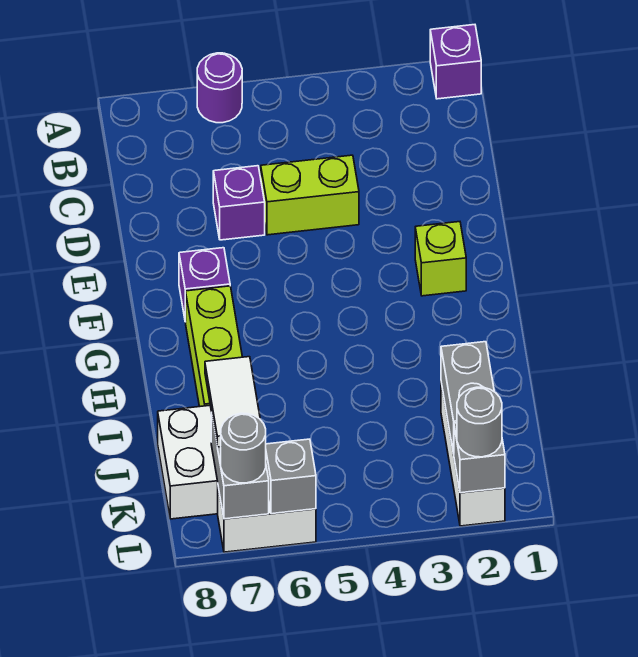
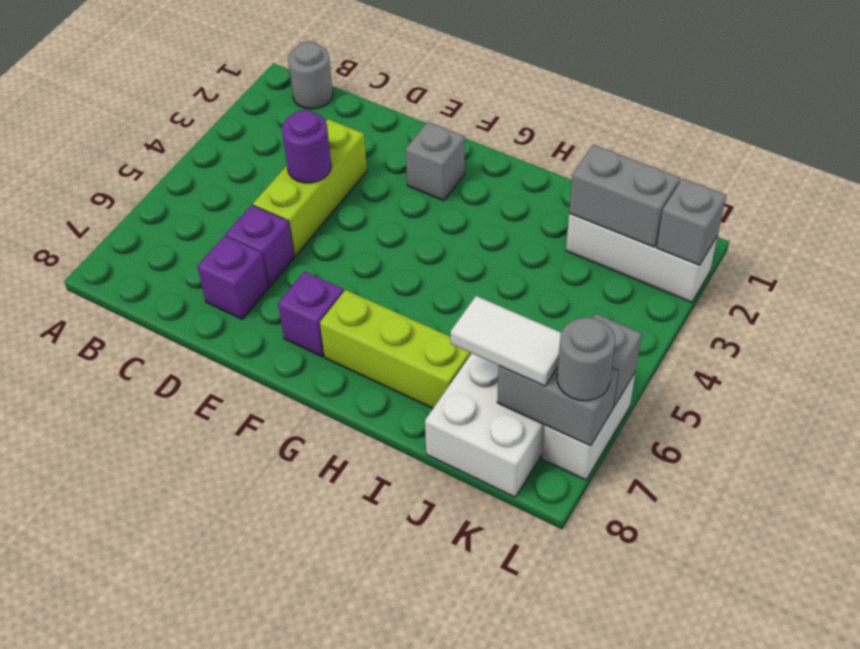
purple brick A1 level 1 -> purple brick D7 level 1
purple round brick A6 level 1 -> purple round brick D4 level 2
lime brick D4:D5 level 1 -> lime brick D3:D5 level 1
lime brick F2 level 1 -> grey brick F2 level 1
grey round brick L2 level 3 -> grey round brick B1 level 1

